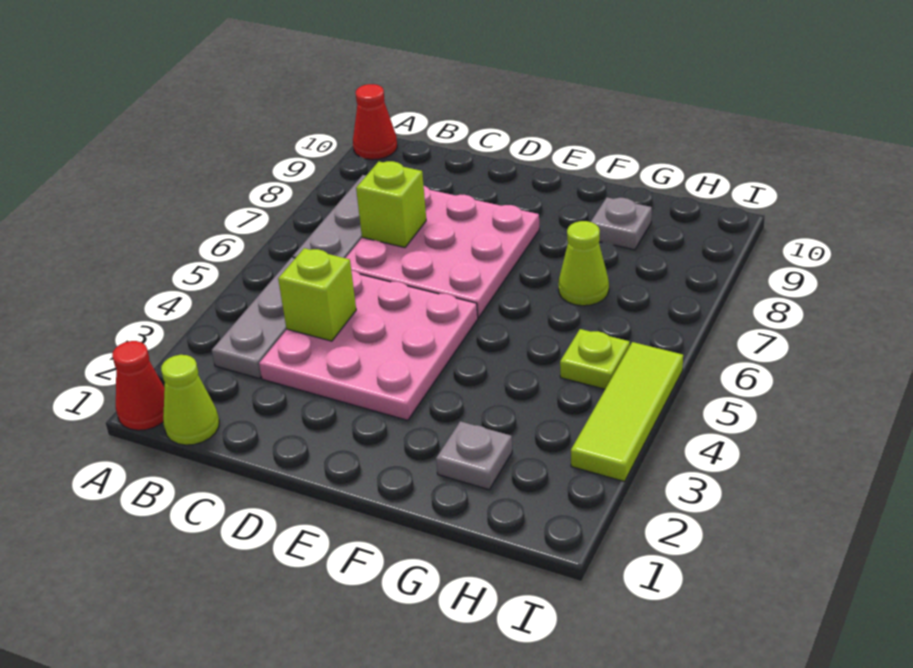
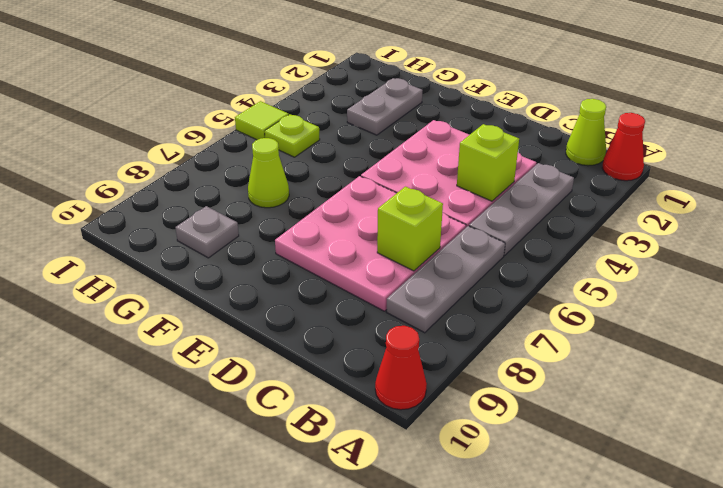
grey plate G2 level 1 -> grey plate G2:G3 level 1
lime tile I3:I5 level 1 -> lime tile I5 level 1

